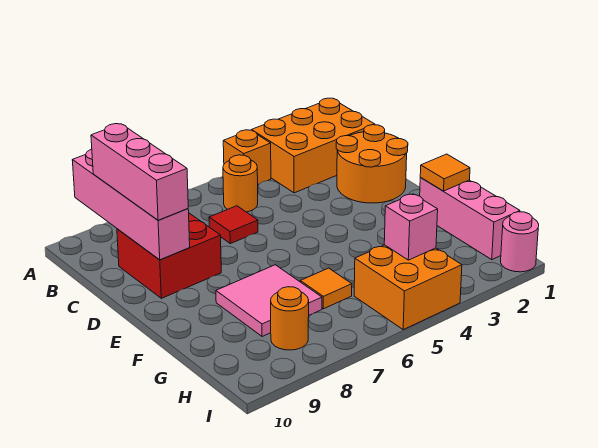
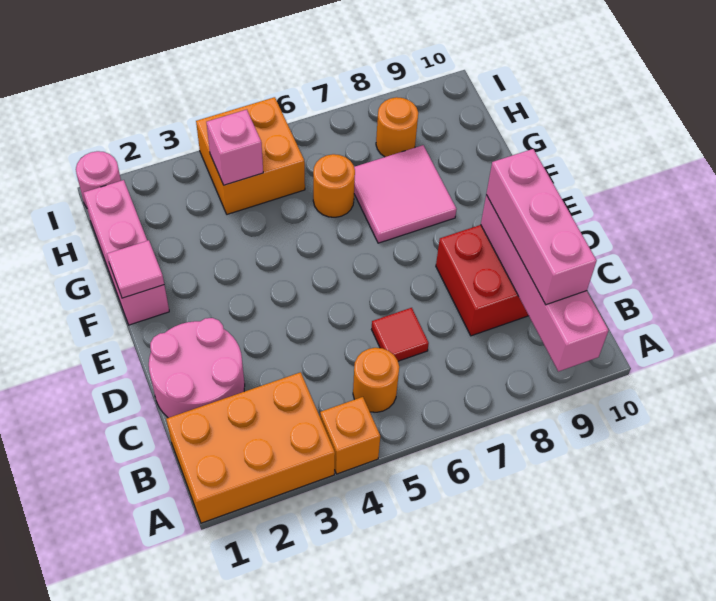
orange round brick C1:D2 level 1 -> pink round brick C1:D2 level 1
orange tile F1 level 2 -> pink tile F1 level 2
orange tile G6 level 1 -> orange round brick G6 level 1

